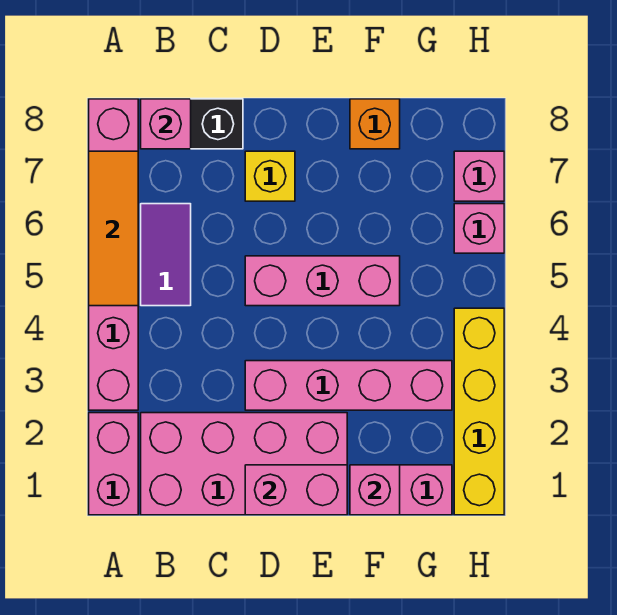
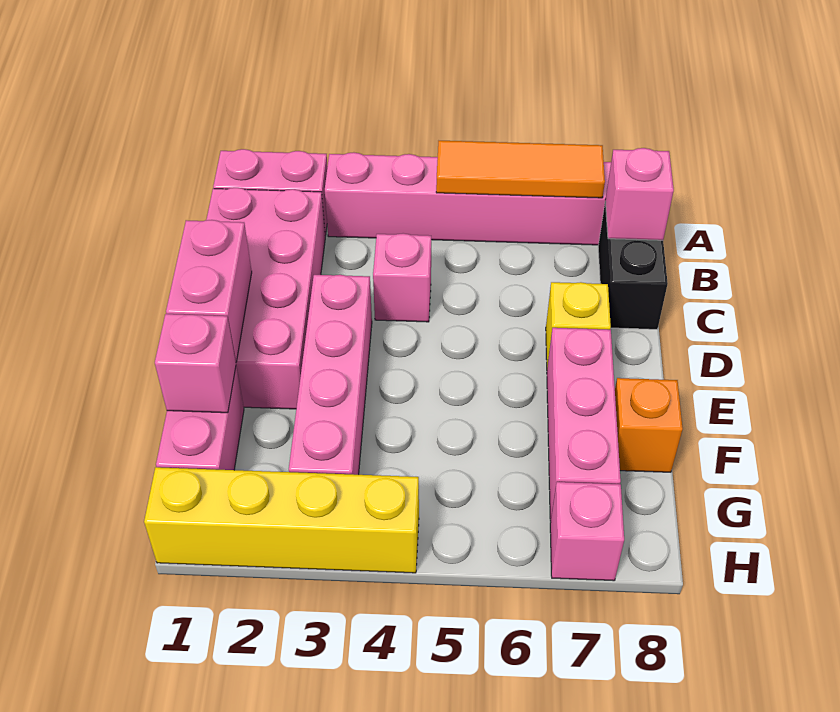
purple tile B5:B6 level 1 -> none
pink brick D5:F5 level 1 -> pink brick E7:G7 level 1
pink brick H6 level 1 -> pink brick C4 level 1

